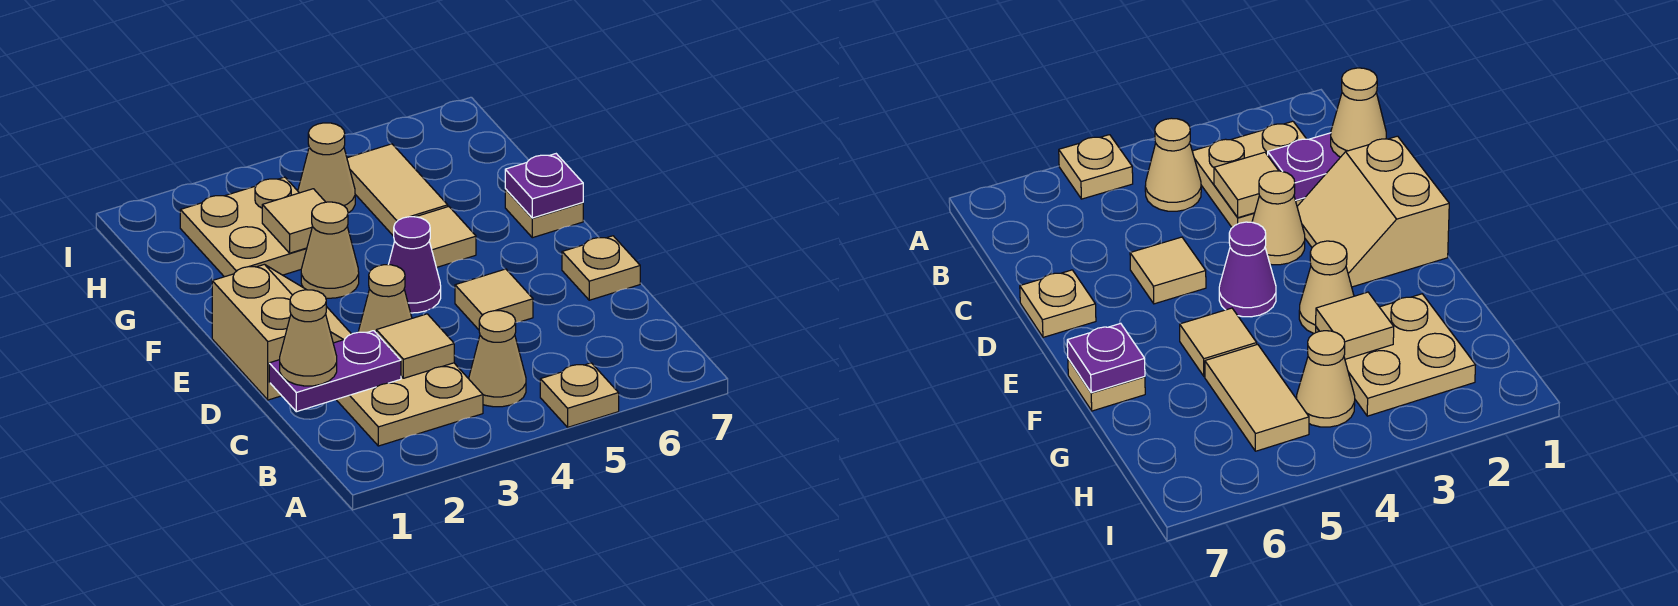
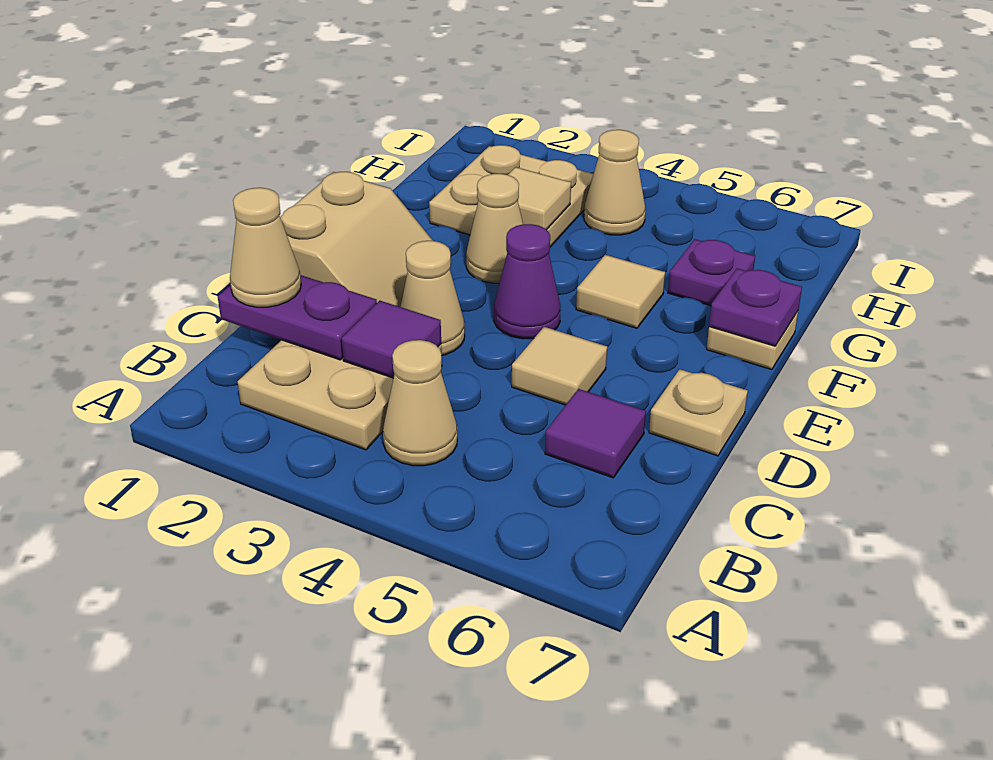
tan plate A5 level 1 -> none
tan tile C3 level 2 -> purple tile C3 level 2
none -> purple tile C6 level 1
tan tile G5:H5 level 1 -> none
none -> purple plate G6 level 1

